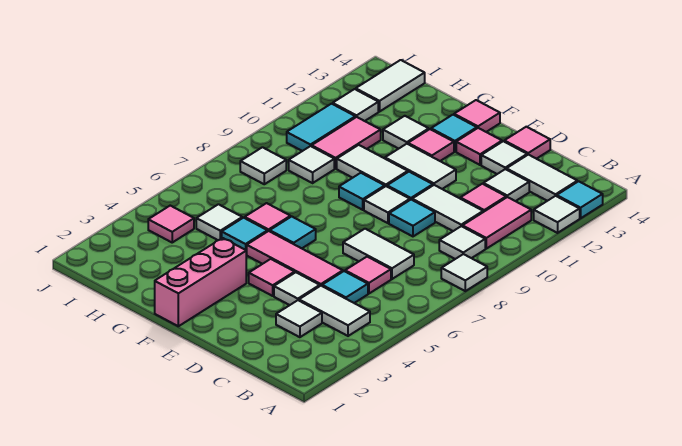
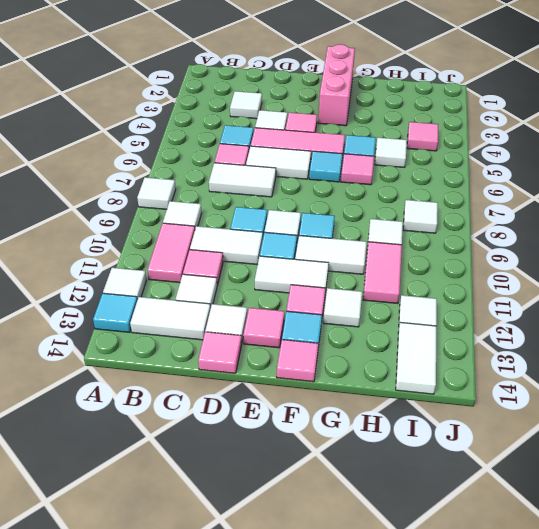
white tile B4:C4 level 1 -> white tile D6:E6 level 1
cyan tile I10:I11 level 1 -> none

